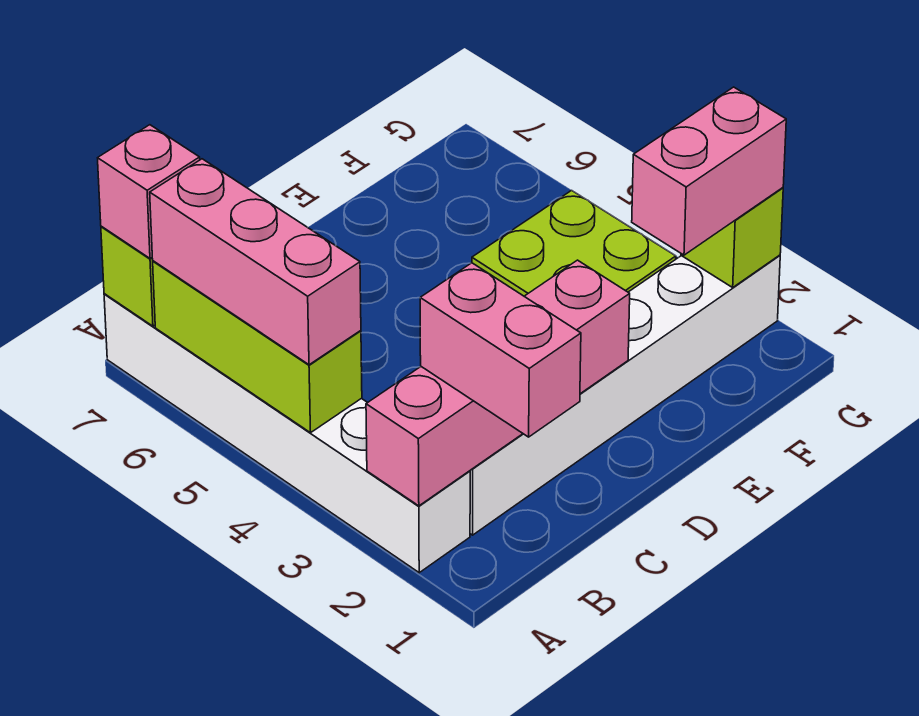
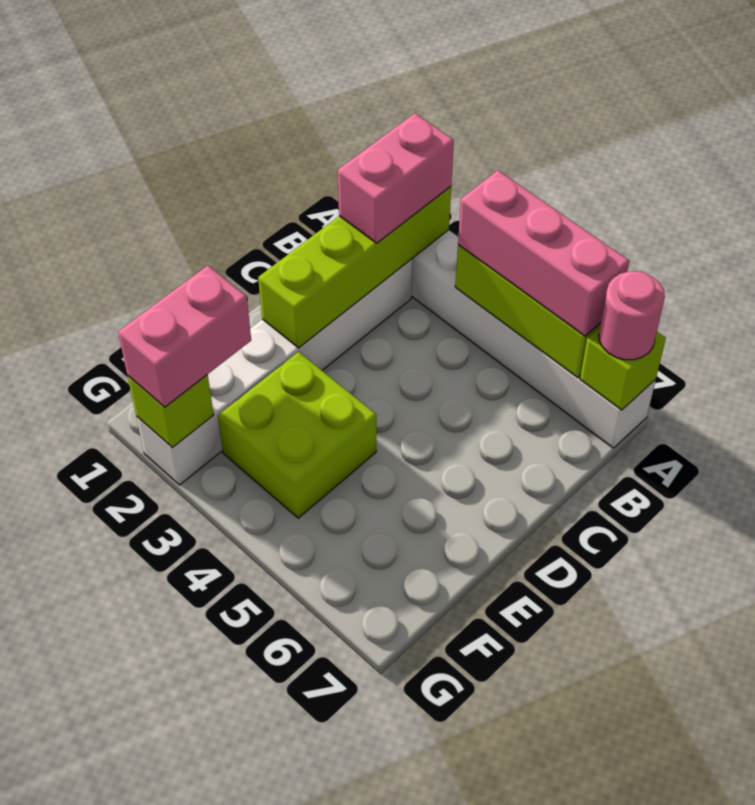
pink brick A2:D2 level 2 -> lime brick A2:D2 level 2
pink brick A7 level 3 -> pink round brick A7 level 3
pink brick B1:B2 level 3 -> pink brick A2:B2 level 3

